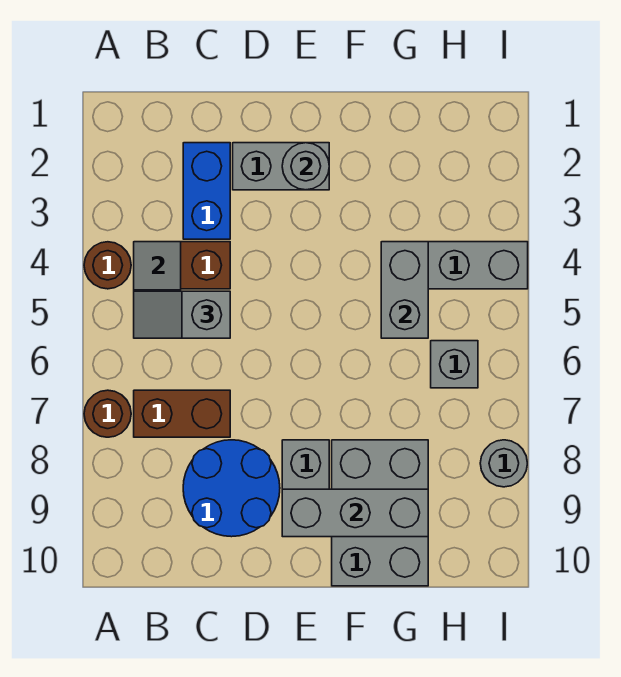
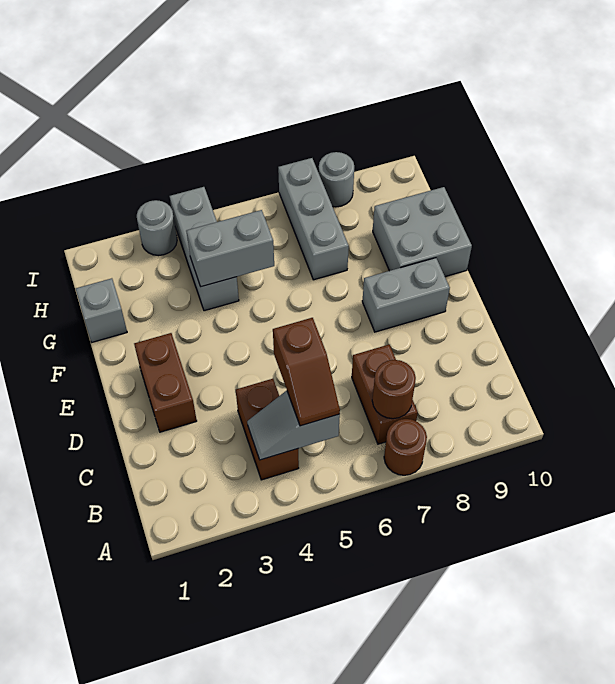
brown round brick A4 level 1 -> brown round brick B7 level 2
grey slope B5:C5 level 3 top C -> brown slope B5:C5 level 3 top C
blue brick C2:C3 level 1 -> none
blue round brick C8:D9 level 1 -> none
grey brick D2:E2 level 1 -> brown brick D2:E2 level 1
grey round brick E2 level 2 -> grey round brick I3 level 1
grey brick E9:G9 level 2 -> grey brick G7:I7 level 1
grey brick F8:G10 level 1 -> grey brick F9:G10 level 1
grey brick H6 level 1 -> grey brick G1 level 1

